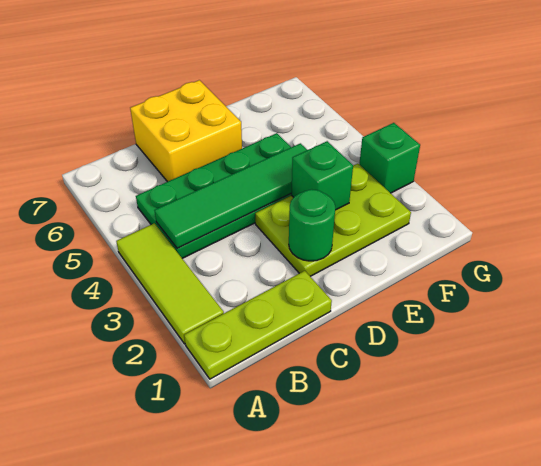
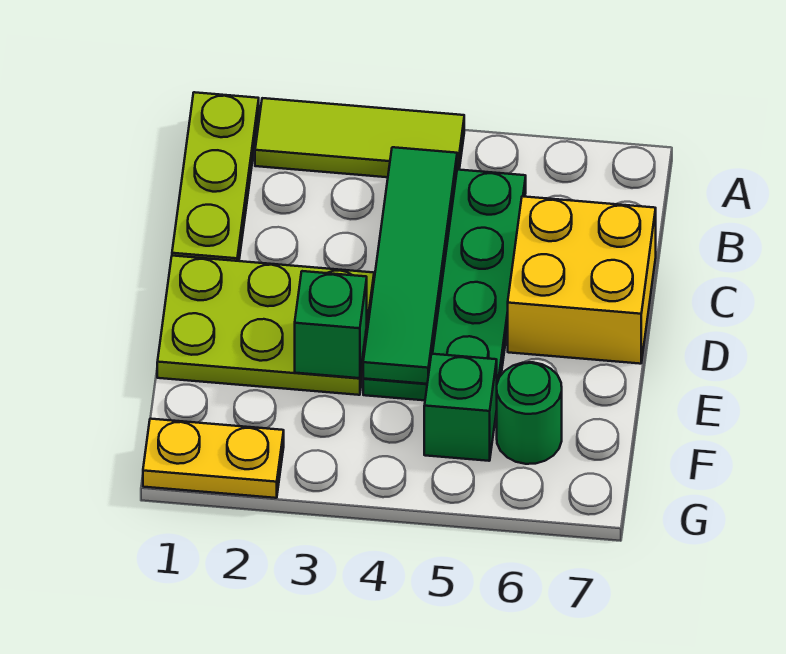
lime plate D2:F3 level 1 -> lime plate D1:E3 level 1
green round brick D2 level 2 -> green round brick F6 level 1
none -> yellow plate G1:G2 level 1
green brick G3 level 1 -> green brick F5 level 1

